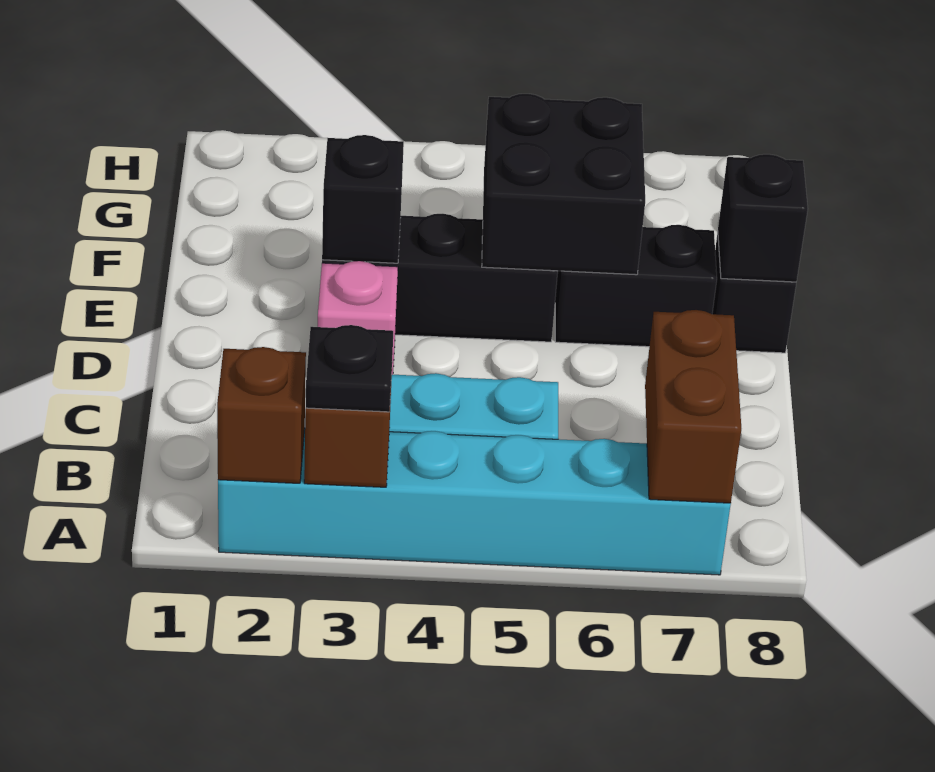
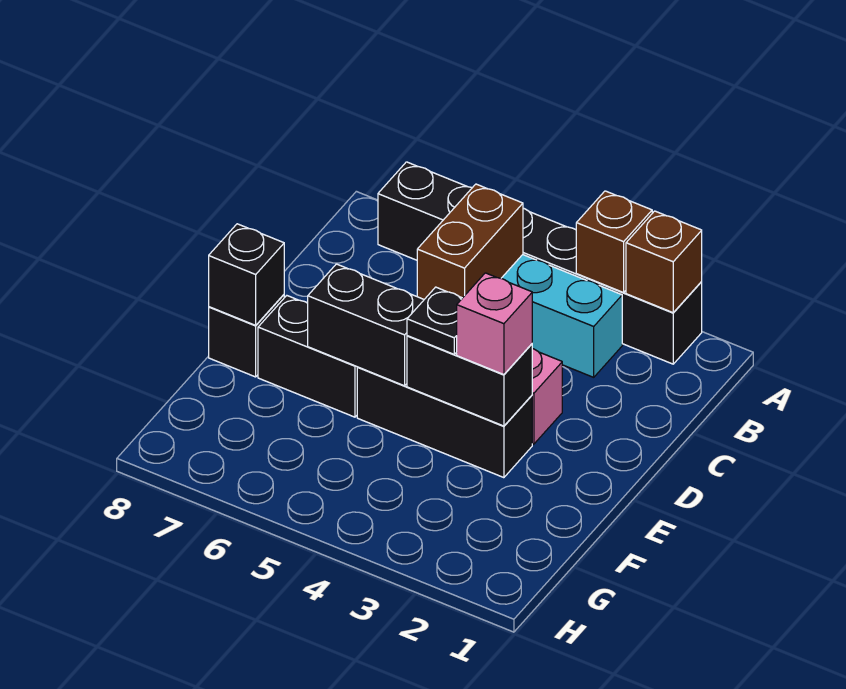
cyan brick A2:A7 level 1 -> black brick A2:A7 level 1
black plate A3 level 3 -> black plate E4 level 3
brown brick A7:B7 level 2 -> brown brick B5:C5 level 2
black brick E3 level 2 -> black brick E3:E4 level 2
none -> pink brick E3 level 3
black brick E5:F6 level 2 -> black brick E5:E6 level 2

